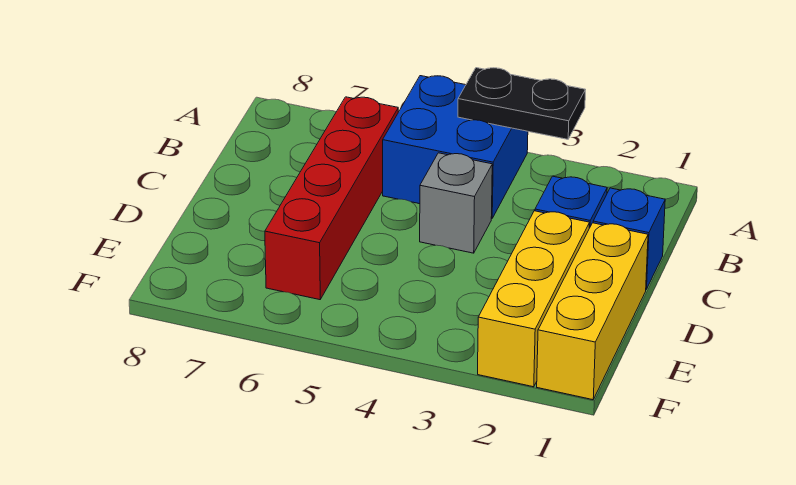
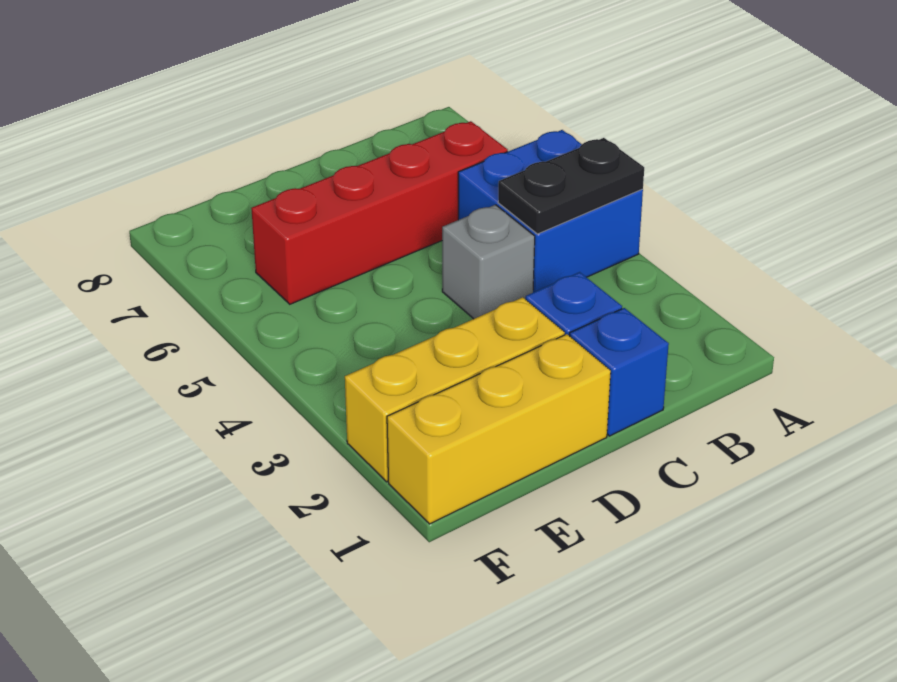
black plate A3:A4 level 2 -> black plate A4:B4 level 2

